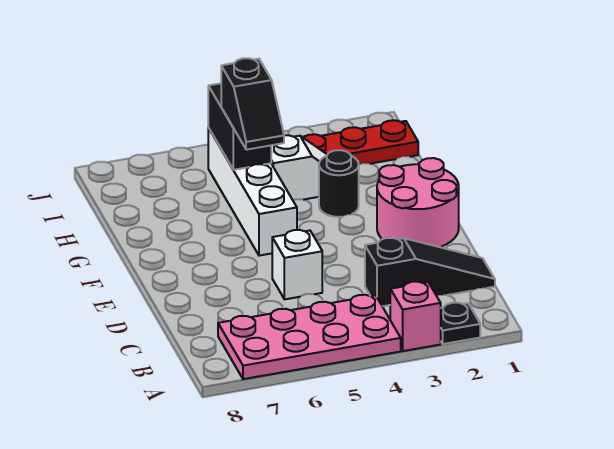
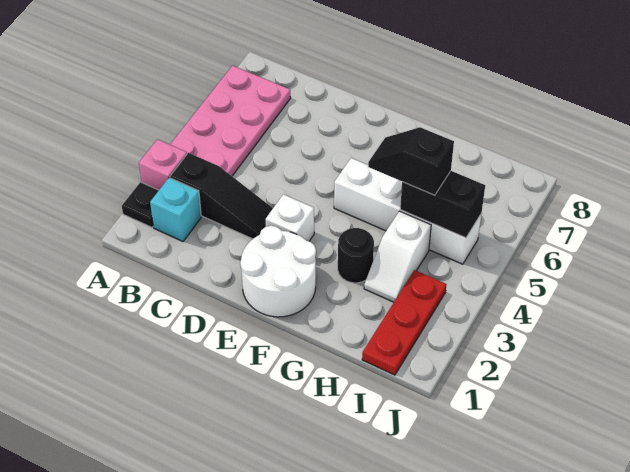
none -> cyan brick B2 level 1
black slope C1:C3 level 1 top 3 -> black slope B3:D3 level 1 top B
white brick D5 level 1 -> white brick E3 level 1
pink round brick E1:F2 level 1 -> white round brick E1:F2 level 1

